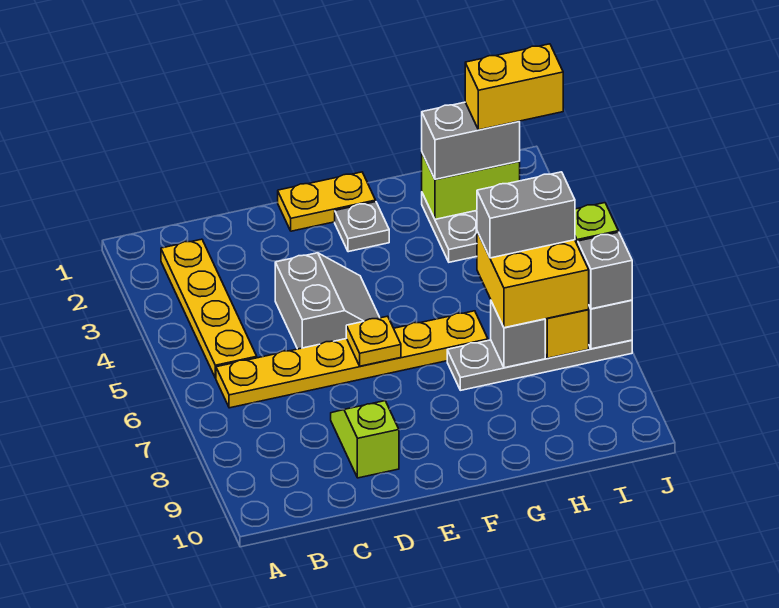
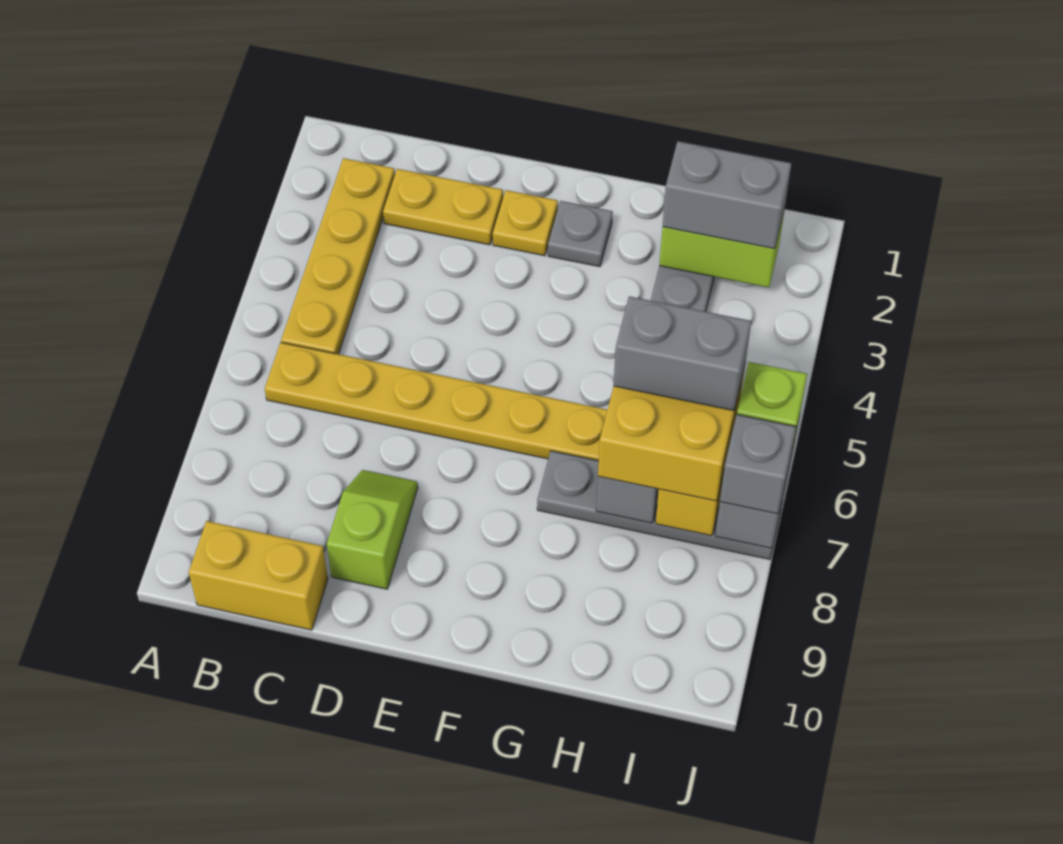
grey slope D4:E5 level 1 top D -> none
yellow plate E1:F1 level 1 -> yellow plate C2:D2 level 1
yellow plate E6 level 2 -> yellow plate E2 level 1
yellow brick I2:J2 level 4 -> yellow brick B10:C10 level 1

